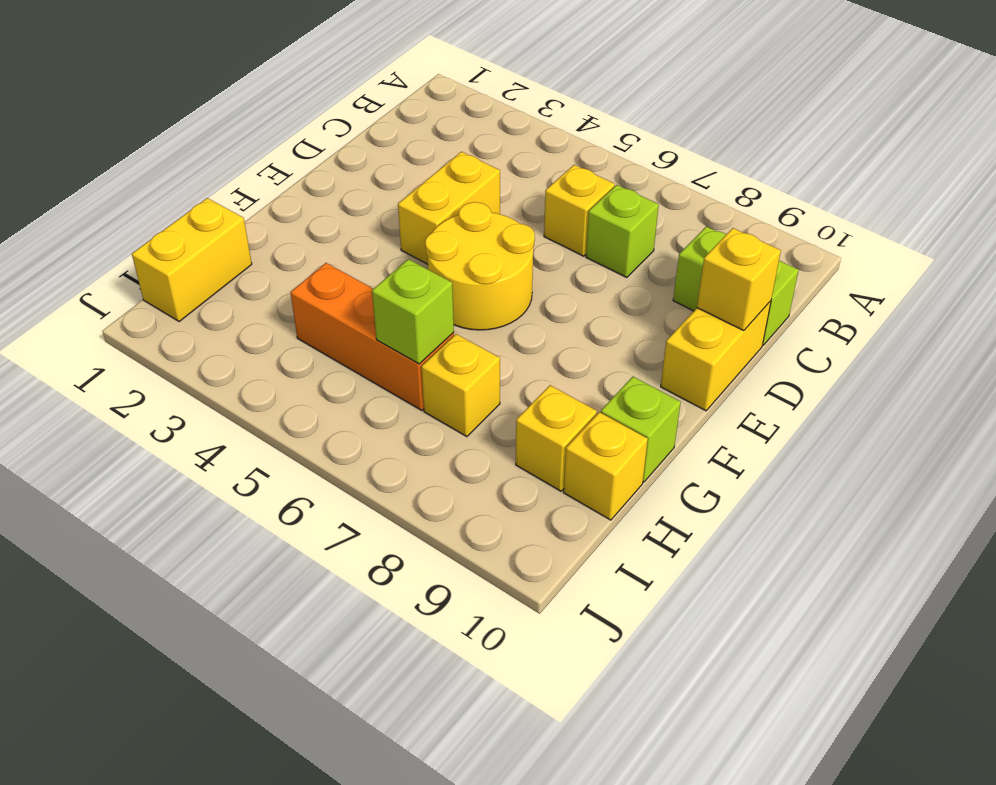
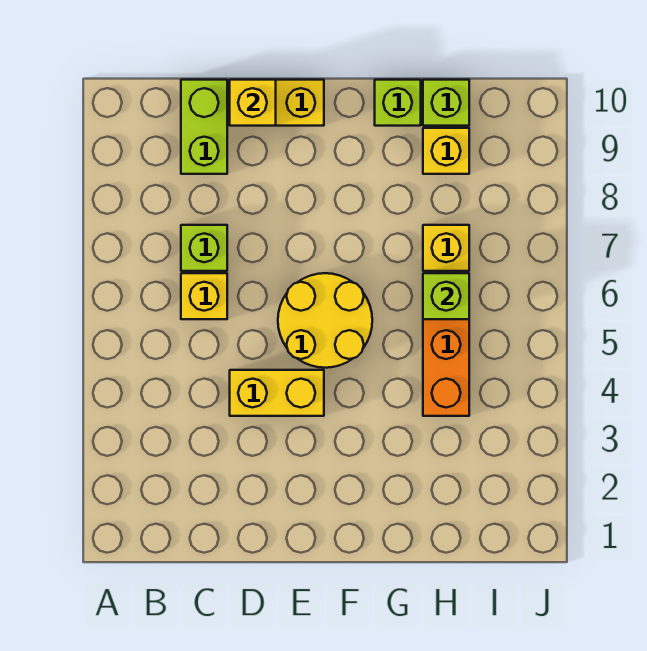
yellow brick H1:I1 level 1 -> none
yellow brick H10 level 1 -> lime brick H10 level 1

